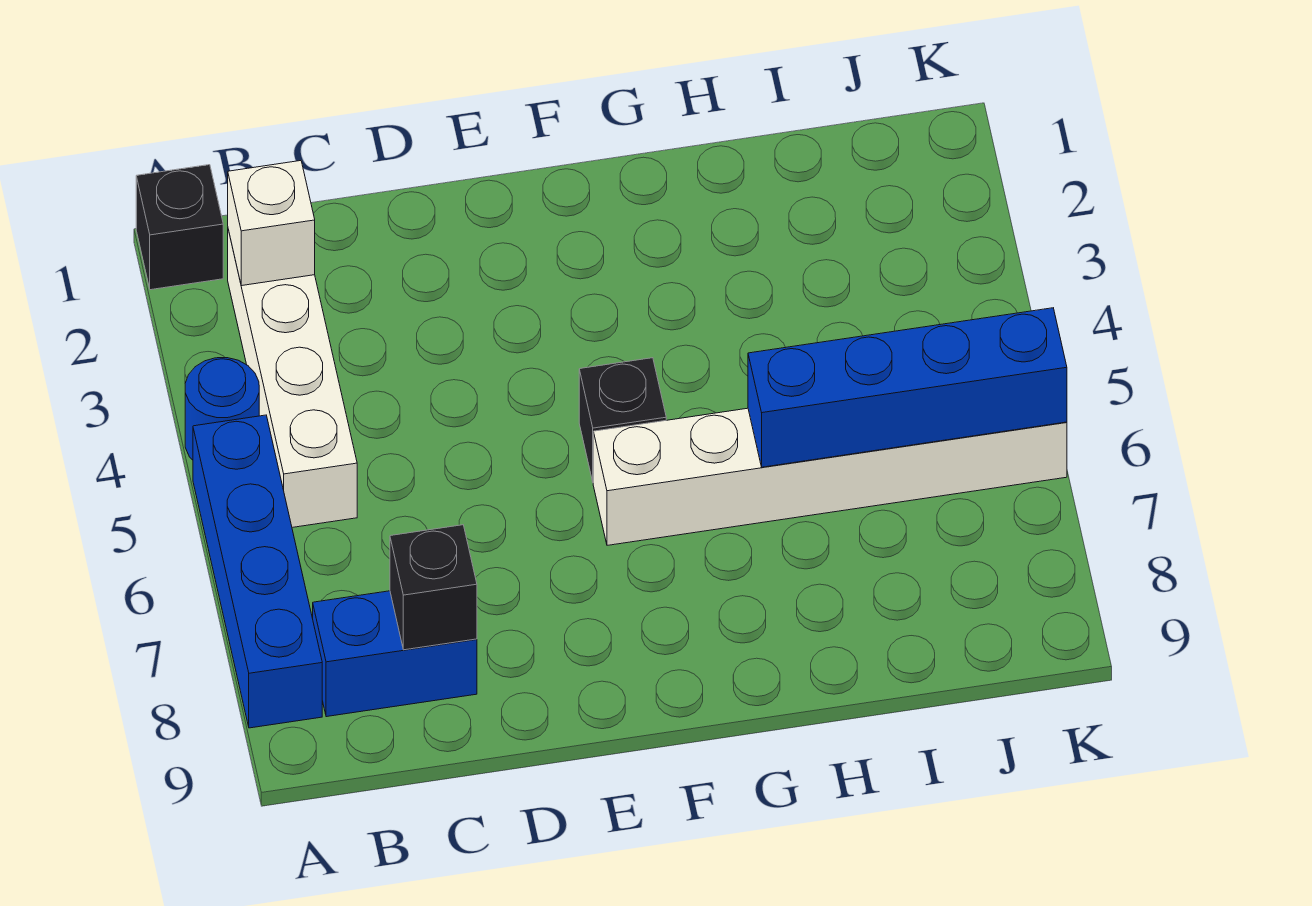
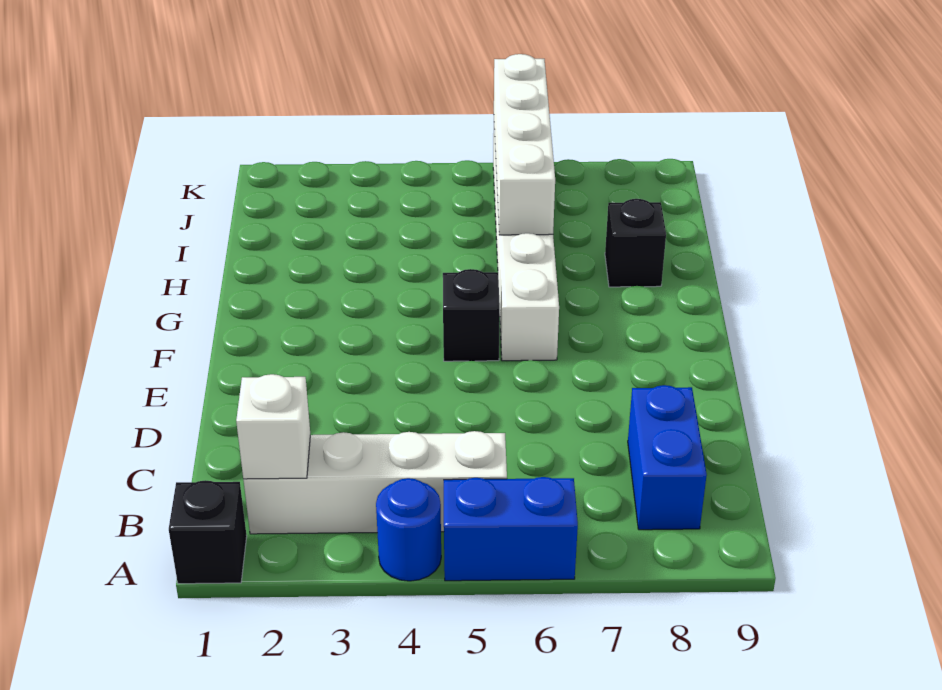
blue brick A5:A8 level 1 -> blue brick A5:A6 level 1
black brick C8 level 2 -> black brick H8 level 1
blue brick H6:K6 level 2 -> white brick H6:K6 level 2

